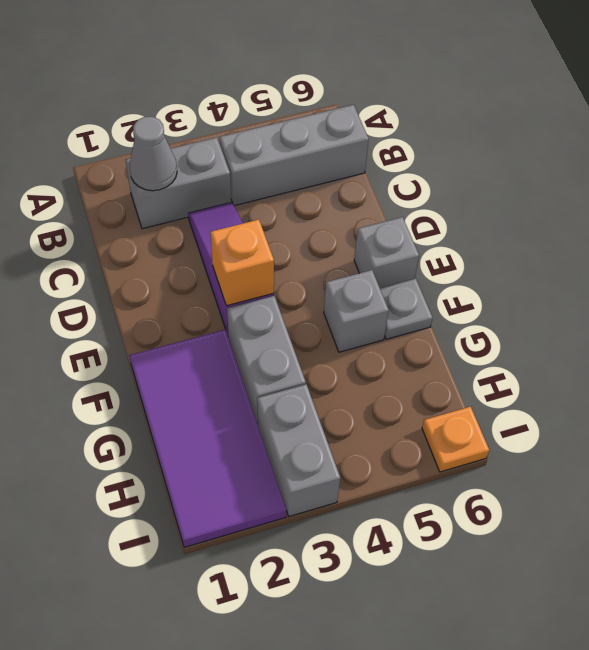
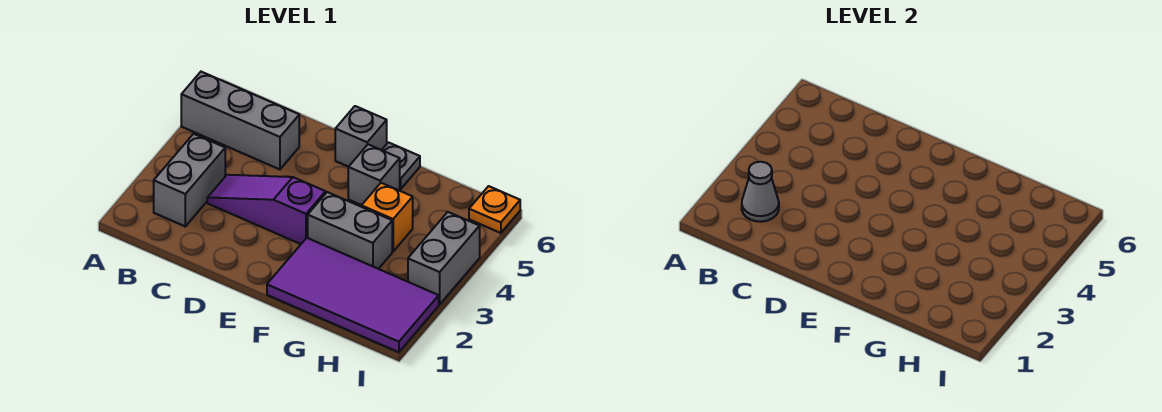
grey brick B4:B6 level 1 -> grey brick A5:C5 level 1
orange brick E3 level 2 -> orange brick G4 level 1
grey brick H3:I3 level 1 -> grey brick I3:I4 level 1

